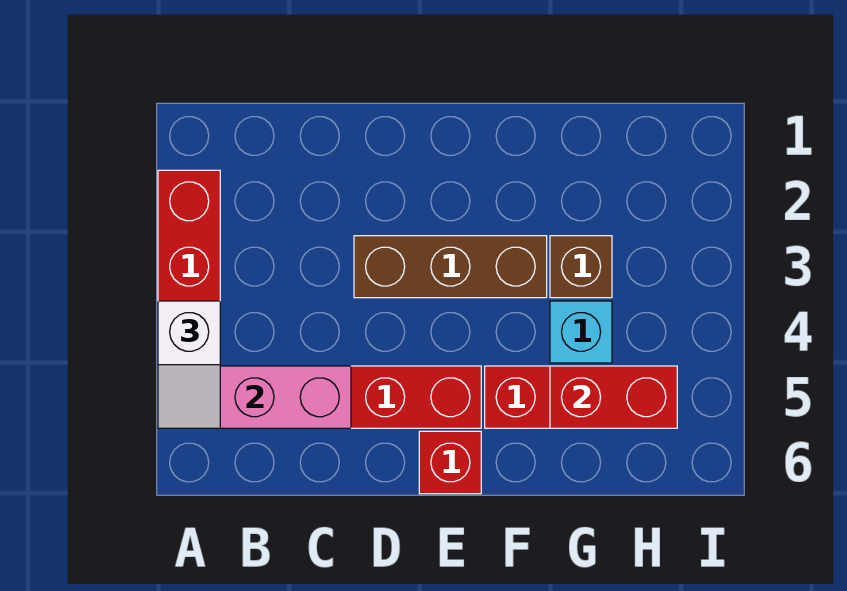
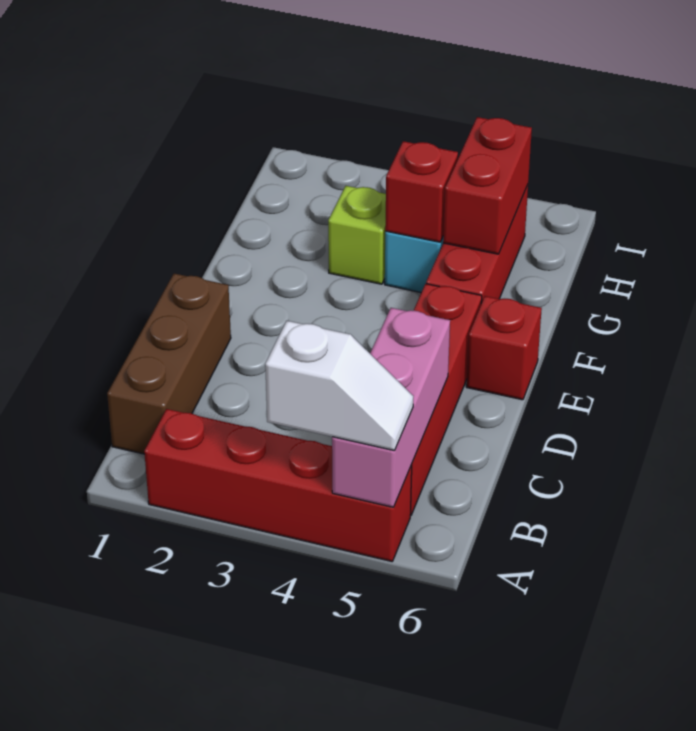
brown brick D3:F3 level 1 -> brown brick B1:D1 level 1
brown brick G3 level 1 -> lime brick G3 level 1
none -> red brick G4 level 2

